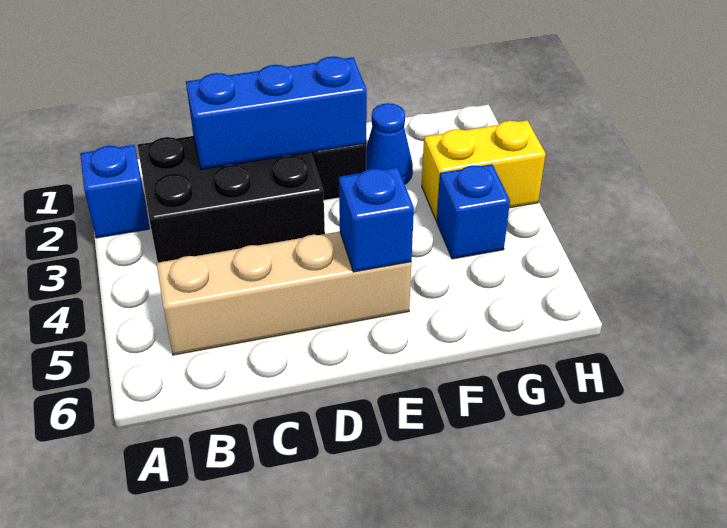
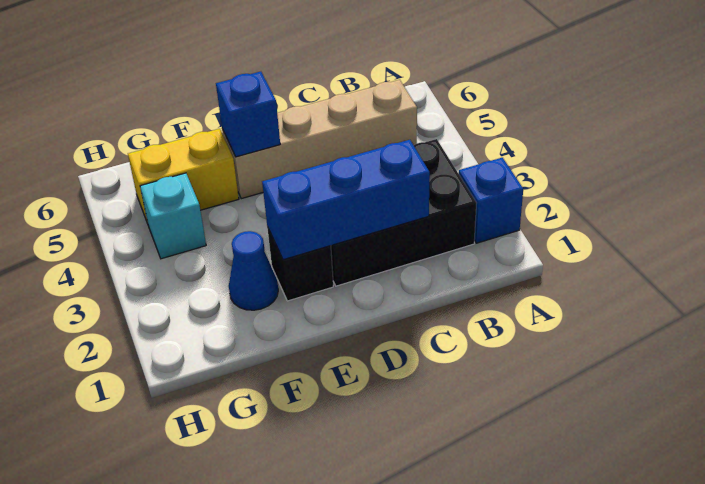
yellow brick G3:H3 level 1 -> yellow brick F5:G5 level 1
blue brick G4 level 1 -> cyan brick G4 level 1

